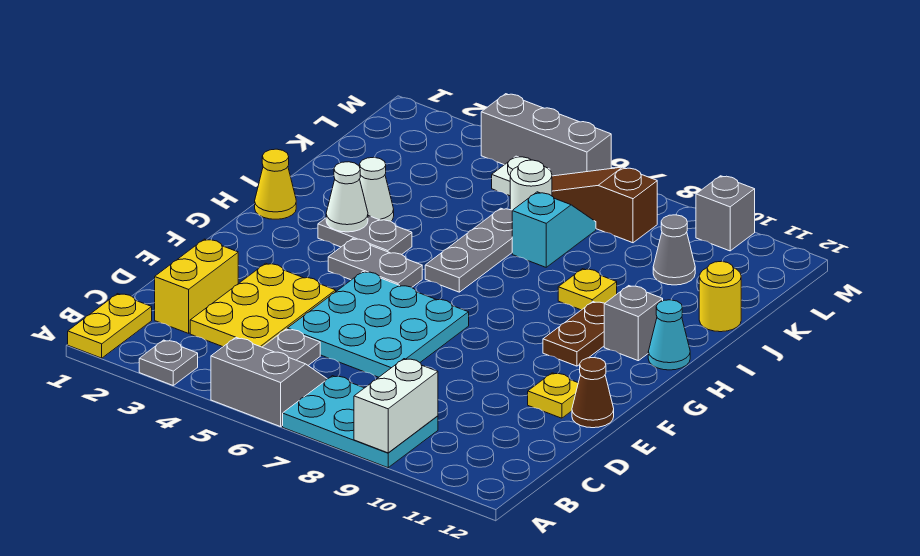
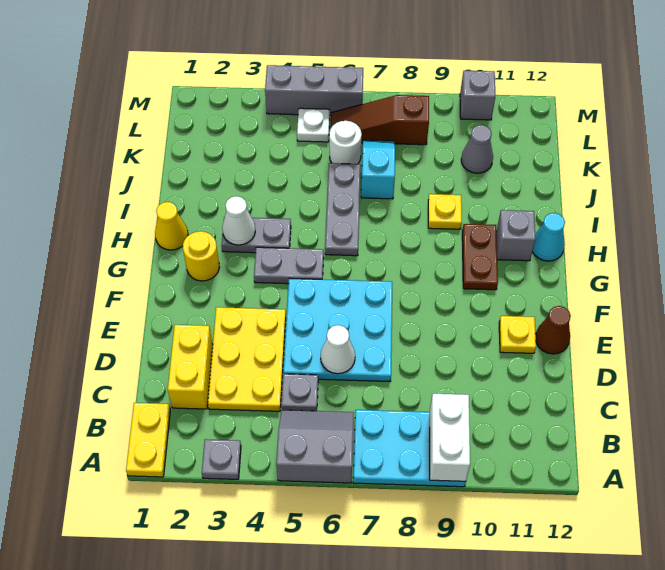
white cone I3 level 1 -> white cone D6 level 2
yellow round brick J12 level 1 -> yellow round brick G2 level 1

